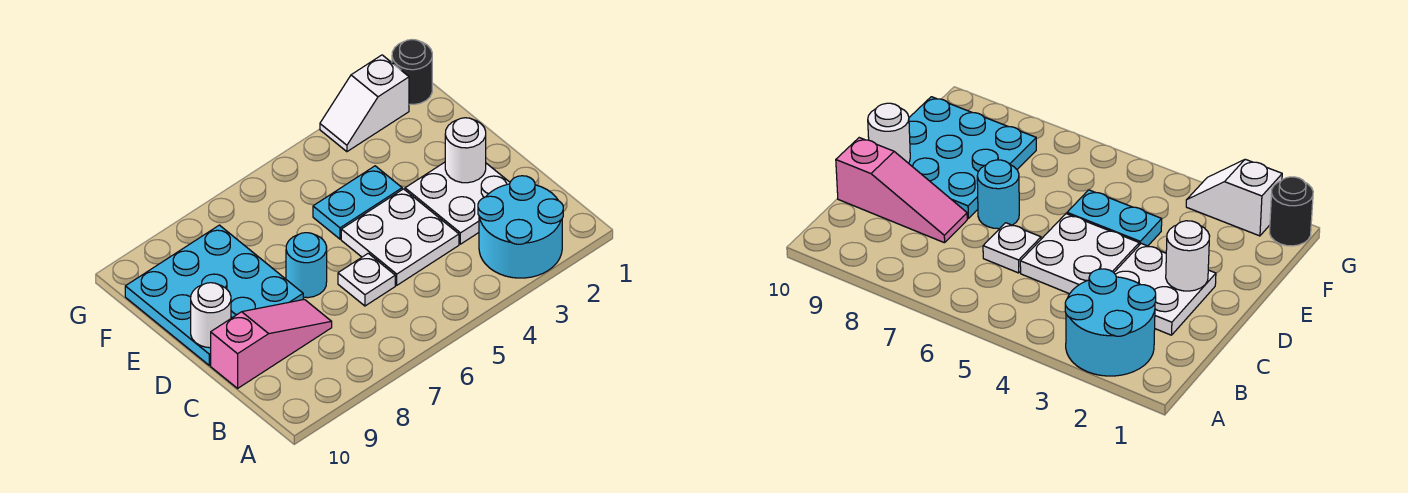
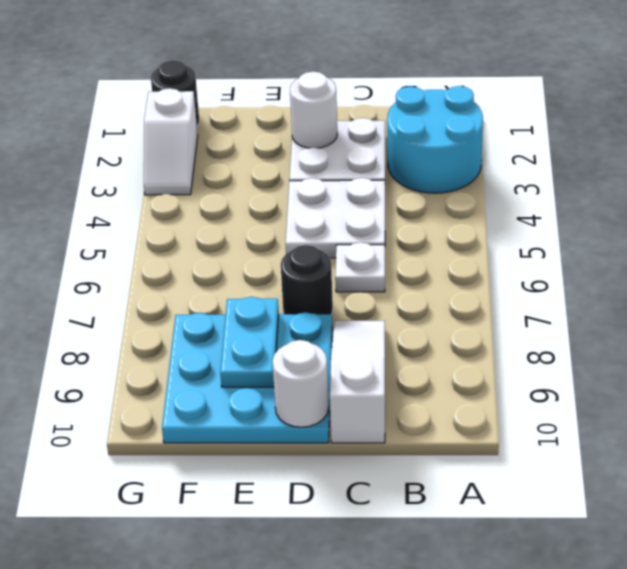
pink slope C8:C10 level 1 top 10 -> white slope C8:C10 level 1 top 10
cyan round brick D7 level 1 -> black round brick D7 level 1
cyan plate E4:E5 level 1 -> cyan plate E8:E9 level 2

